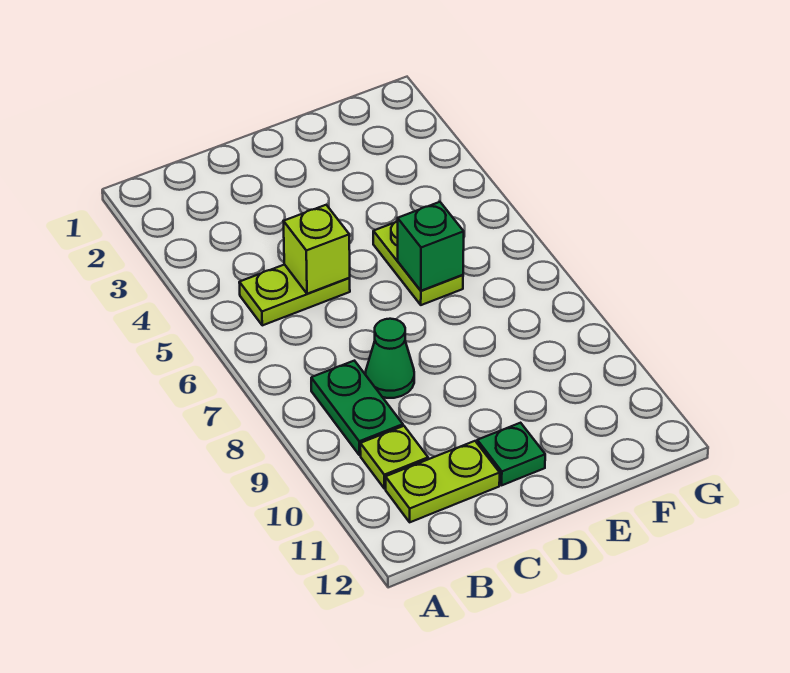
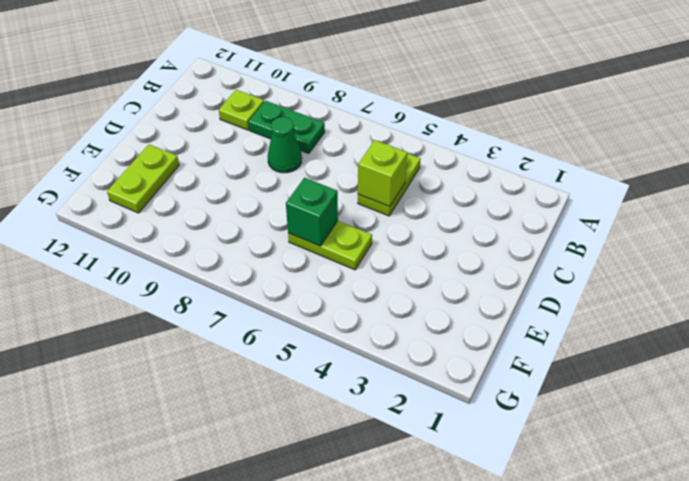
lime plate B11:C11 level 1 -> lime plate E11:F11 level 1
green plate D11 level 1 -> none

